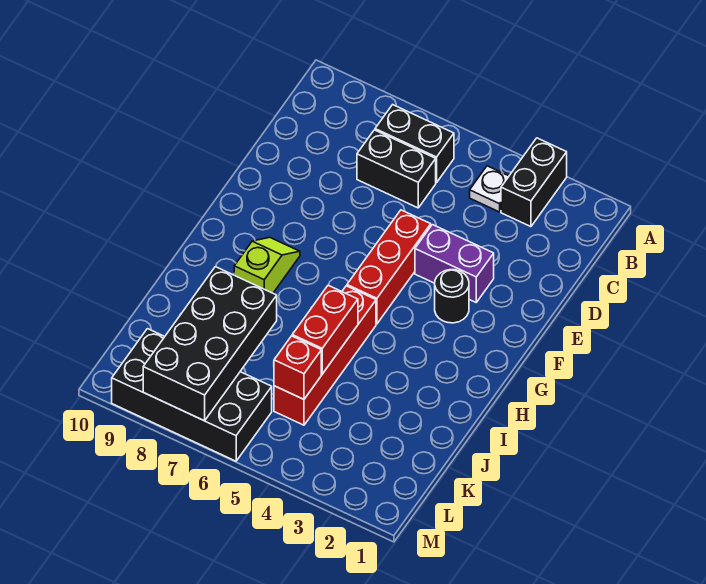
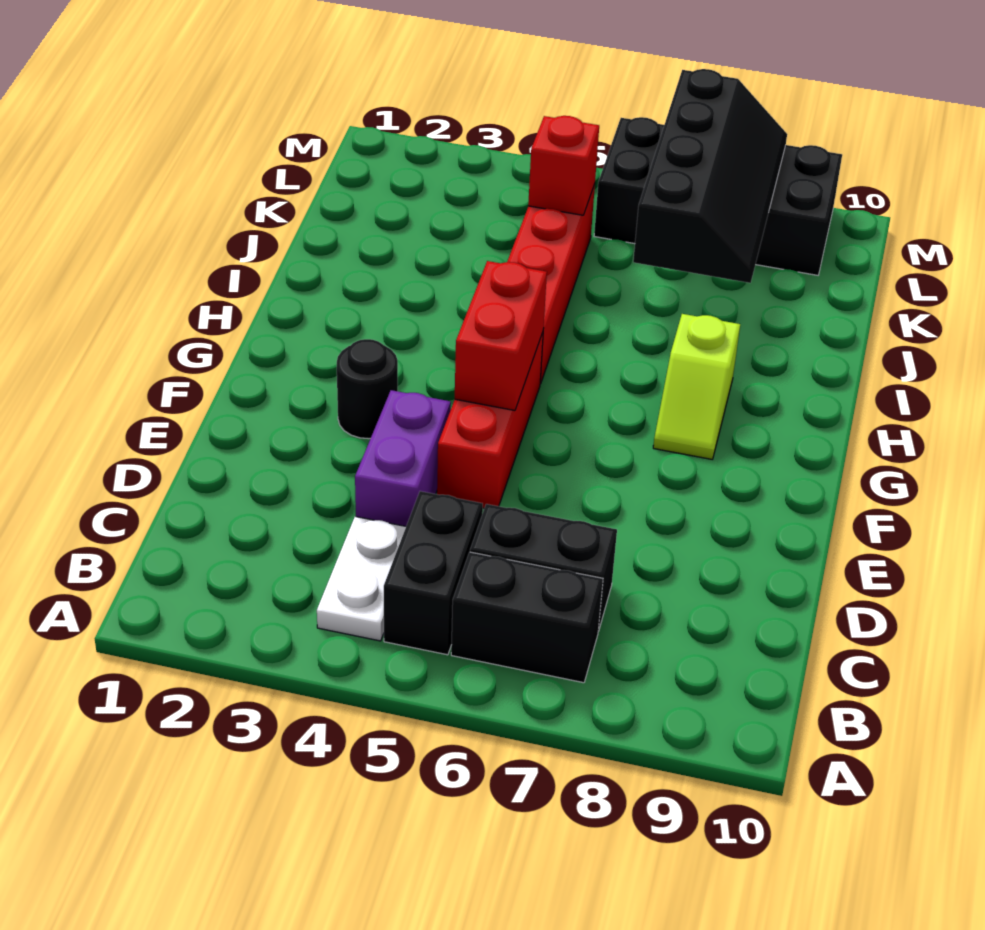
black brick A3:B3 level 1 -> black brick B5:C5 level 1
white plate B4 level 1 -> white plate B4:C4 level 1
purple brick E3:E4 level 1 -> purple brick D4:E4 level 1
red brick I5:J5 level 2 -> red brick F5:G5 level 2
black brick J7:M8 level 2 -> black slope J7:M8 level 2 top 7

